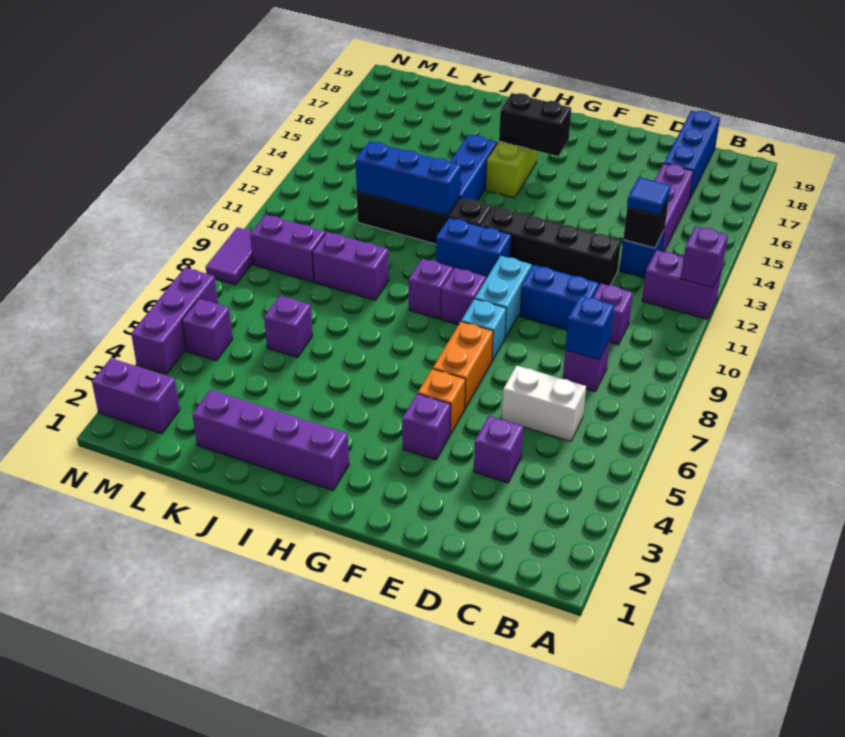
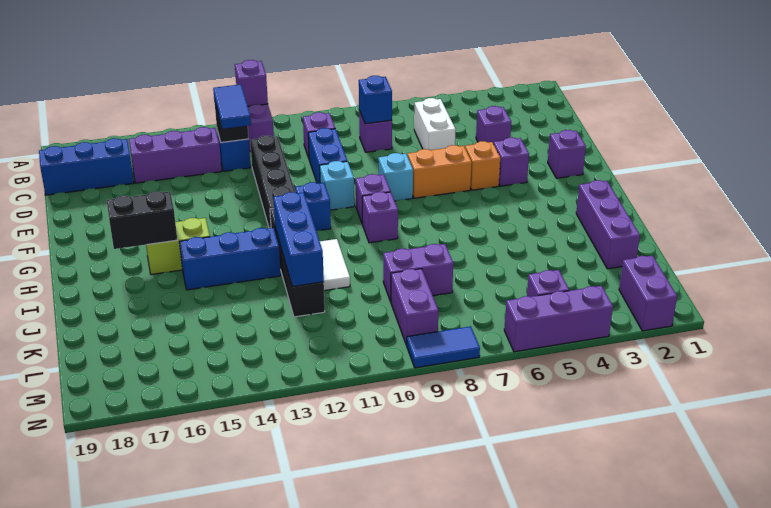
blue tile C13 level 3 -> blue tile C13:D13 level 3
cyan brick F9:F10 level 1 -> cyan brick F10 level 1
blue brick G11:H11 level 1 -> blue brick G11 level 1
black brick G16:H16 level 2 -> black brick H16:H17 level 2
purple brick H2:K2 level 1 -> purple brick I2:K2 level 1
none -> white tile I11:J11 level 1
purple brick J9:K9 level 1 -> purple brick K8:K9 level 1
purple brick K6 level 1 -> purple brick F2 level 1
purple tile N8:N9 level 1 -> blue tile N8:N9 level 1

